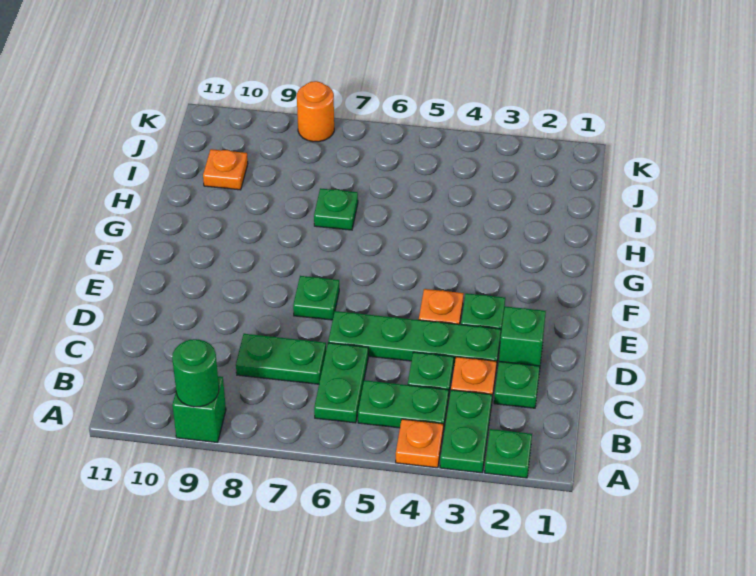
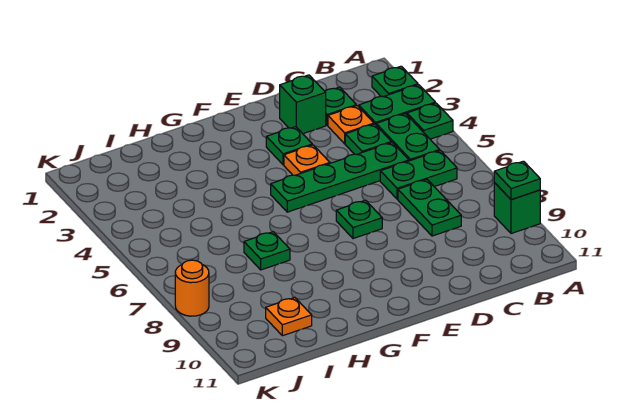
orange plate A4 level 1 -> green plate A4 level 1
green round brick A9 level 2 -> green plate A9 level 2
green plate D3:D6 level 1 -> green plate C5:F5 level 1

